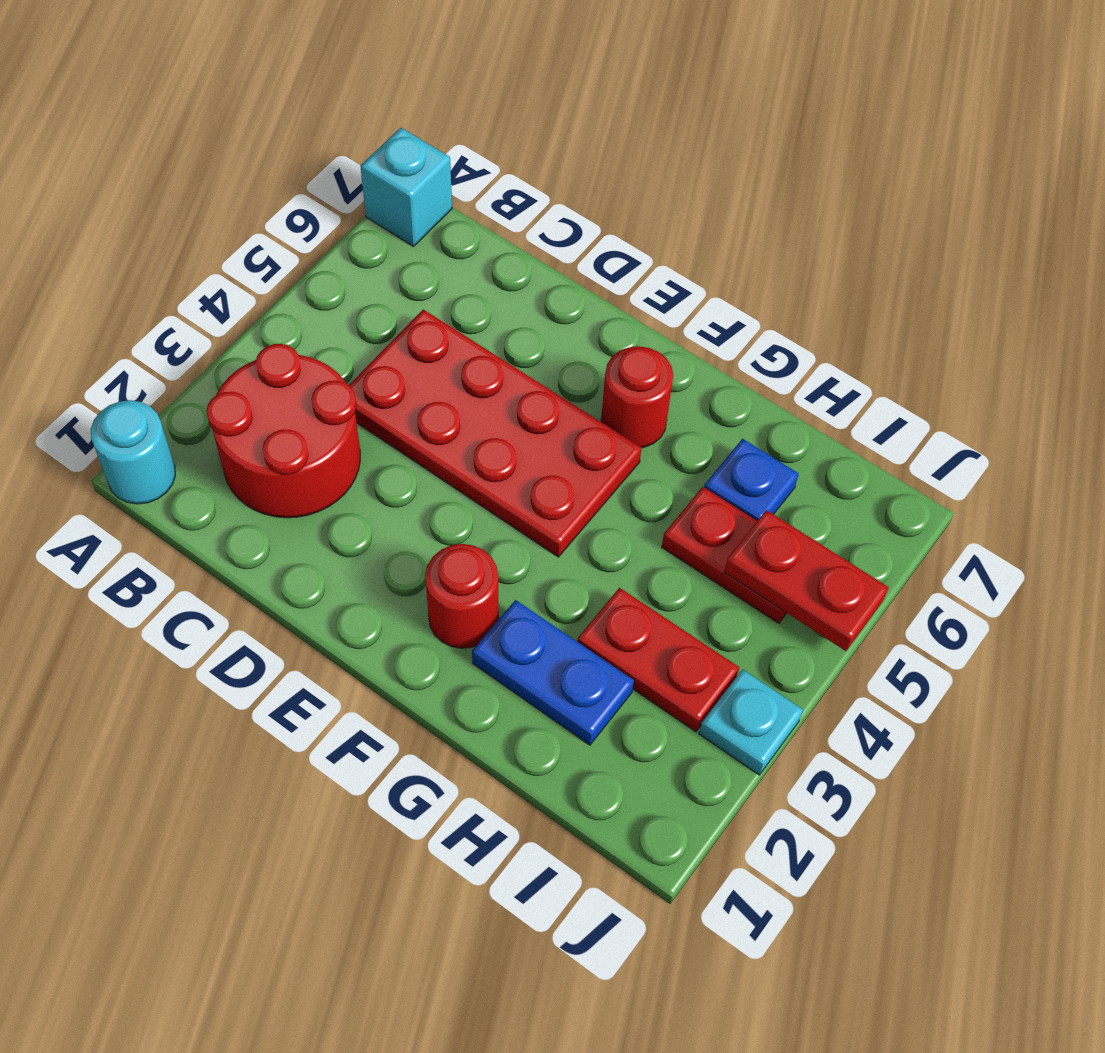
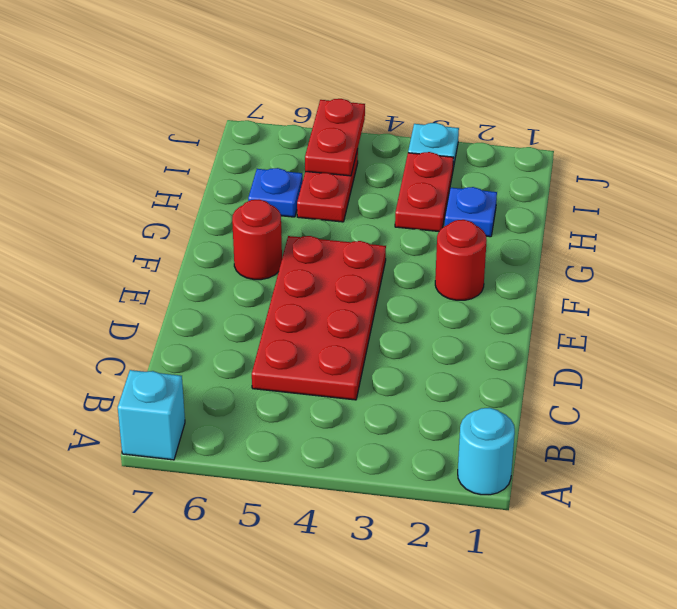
red round brick B2:C3 level 1 -> none
blue plate G2:H2 level 1 -> blue plate H2 level 1

